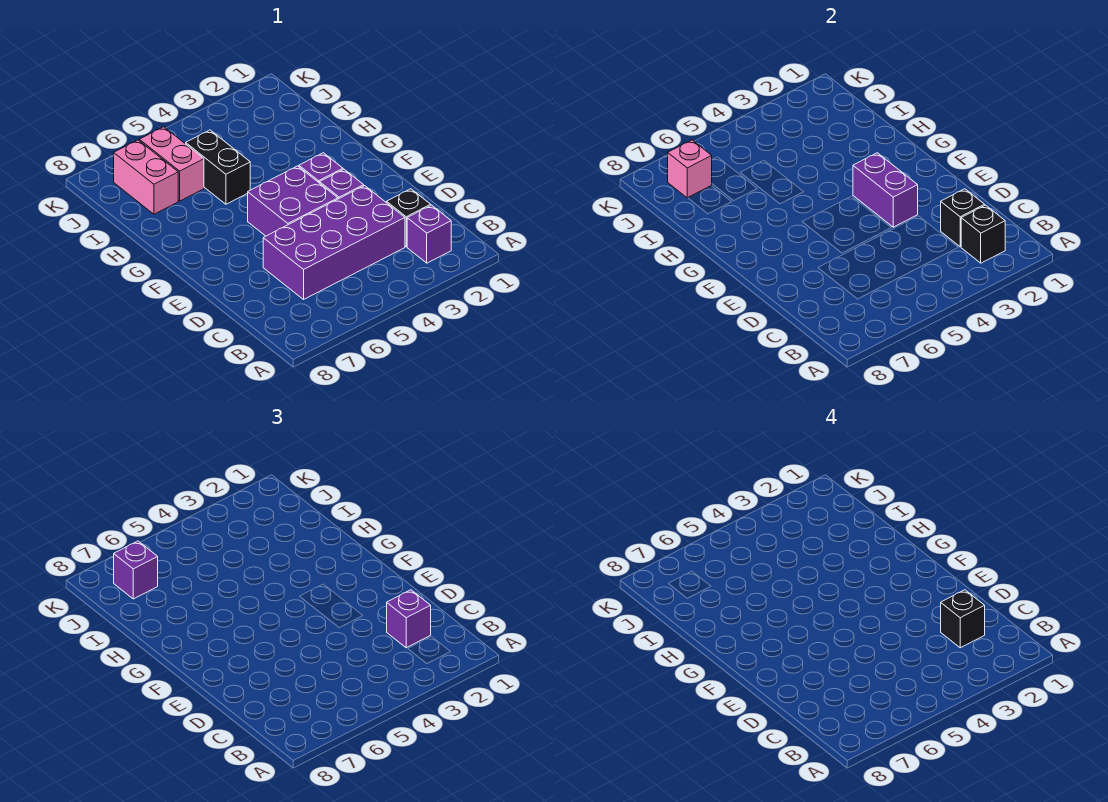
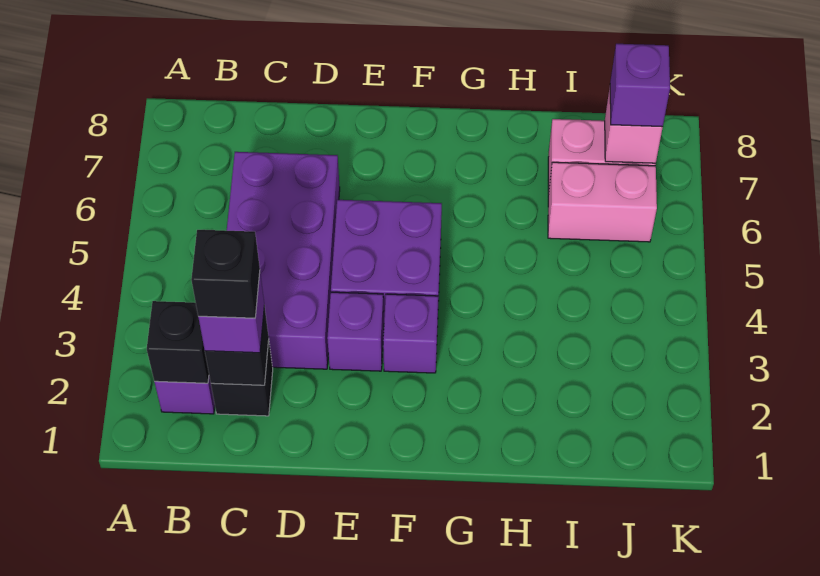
purple brick E3:F3 level 2 -> none
black brick H5:I5 level 1 -> none

